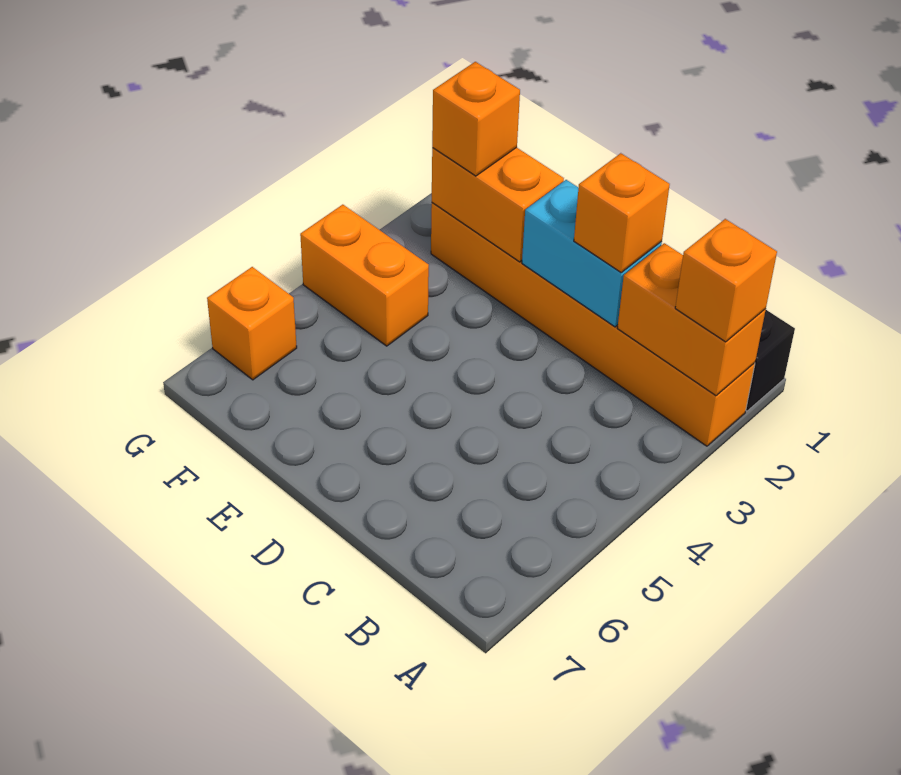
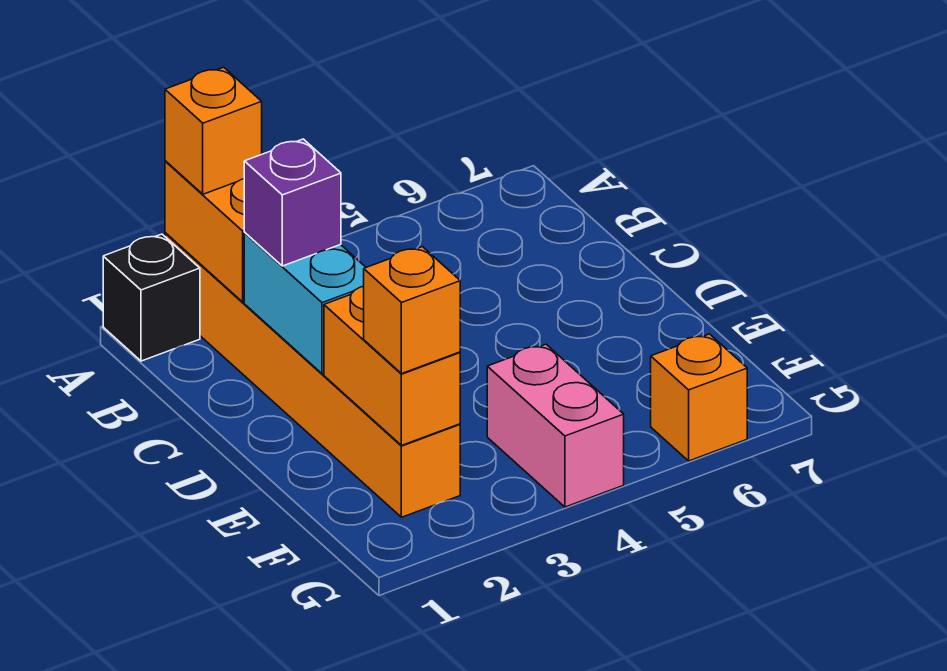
orange brick C2 level 3 -> purple brick C2 level 3
orange brick F4:G4 level 1 -> pink brick F4:G4 level 1

